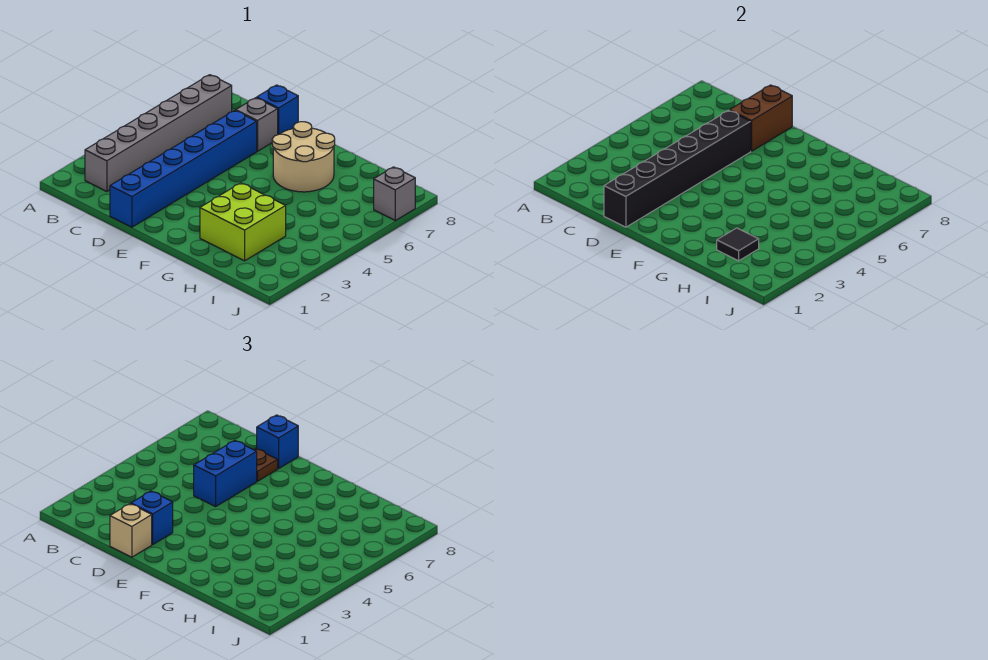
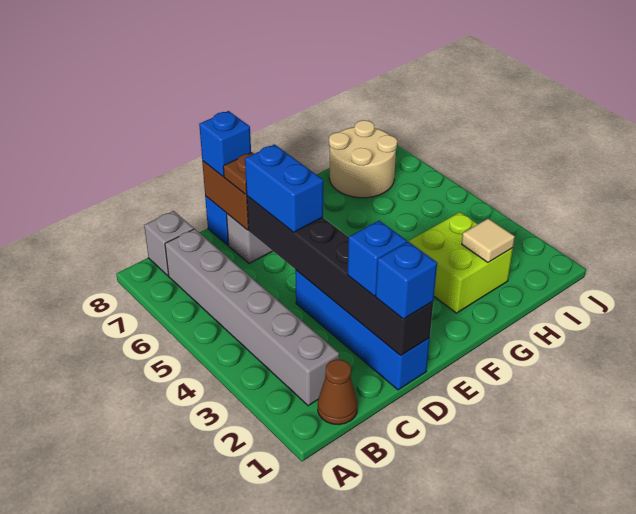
none -> brown cone B1 level 1
blue brick D1:D6 level 1 -> blue brick D1:D4 level 1
tan brick D1 level 3 -> blue brick D1 level 3
tan round brick F6:G7 level 1 -> tan round brick H7:I8 level 1
black tile H2 level 2 -> tan tile H2 level 2
grey brick J7 level 1 -> grey brick B8 level 1

